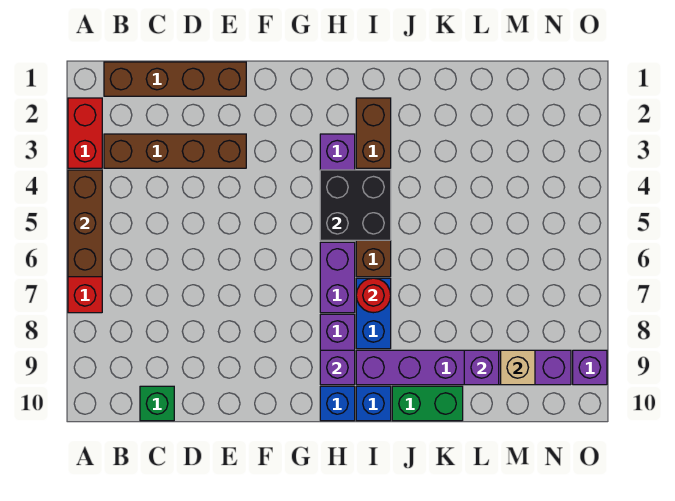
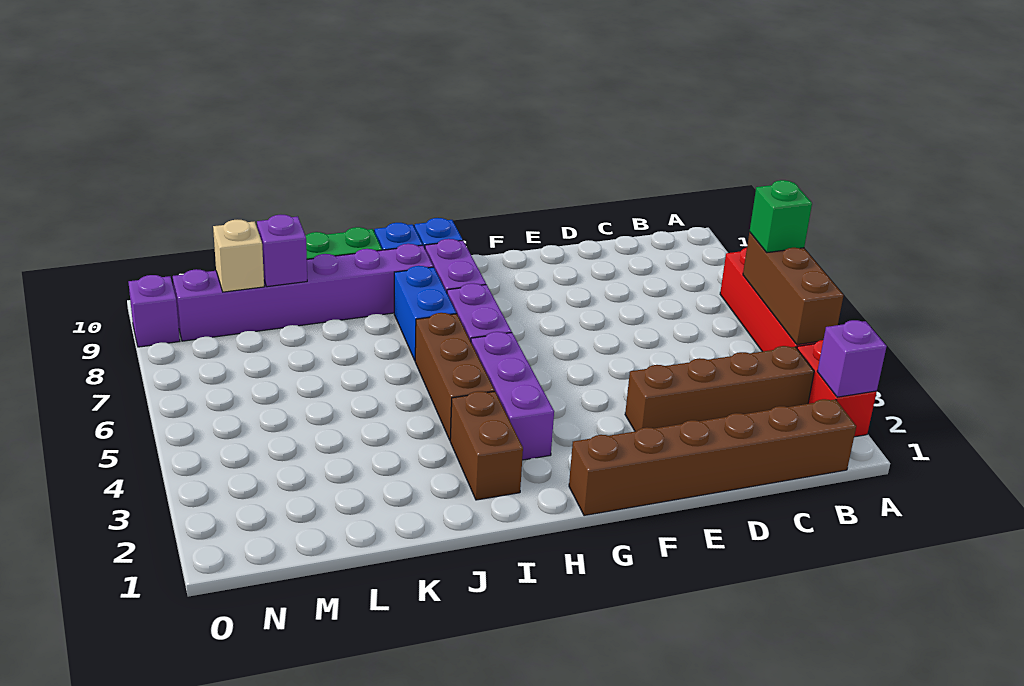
brown brick B1:E1 level 1 -> brown brick B1:G1 level 1
green brick C10 level 1 -> green brick A6 level 3
black brick H4:I5 level 2 -> none
purple brick H9 level 2 -> purple brick A2 level 2
red round brick I7 level 2 -> none

